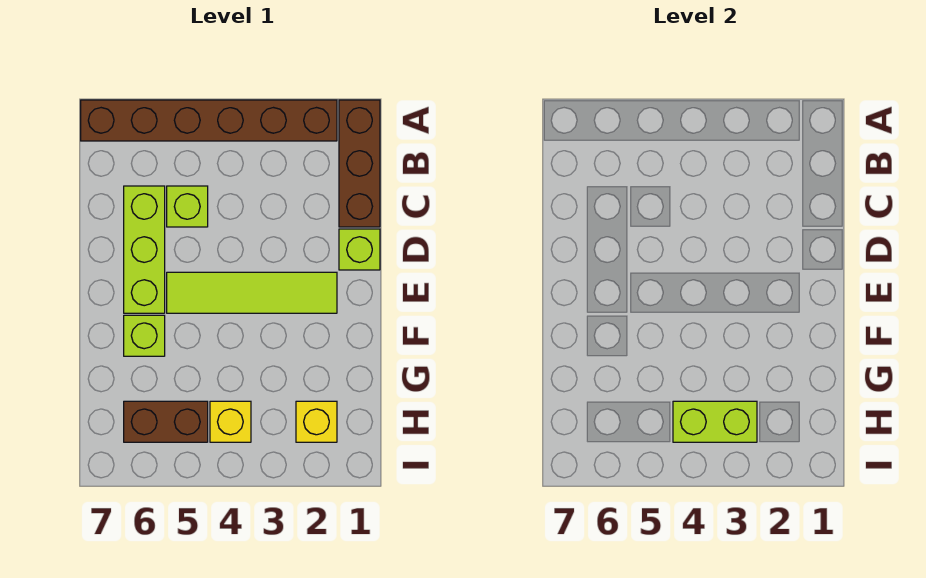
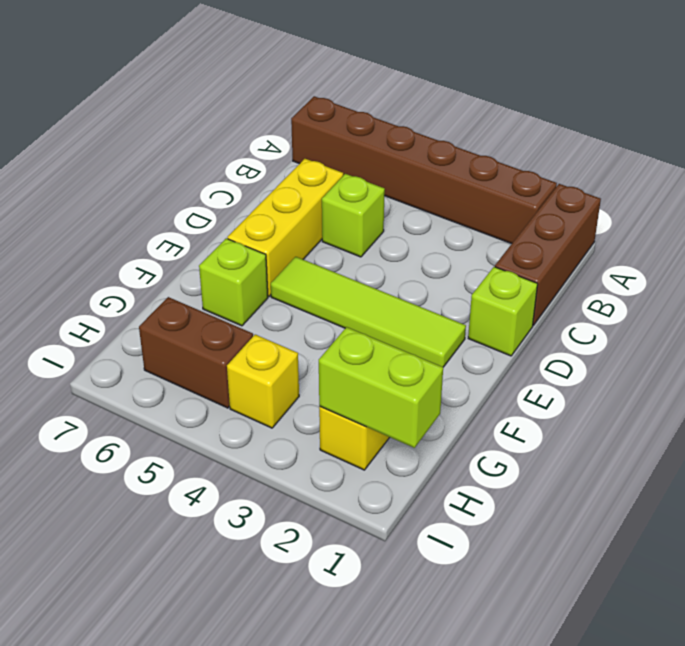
lime brick C6:E6 level 1 -> yellow brick C6:E6 level 1
lime brick H3:H4 level 2 -> lime brick H1:H2 level 2

